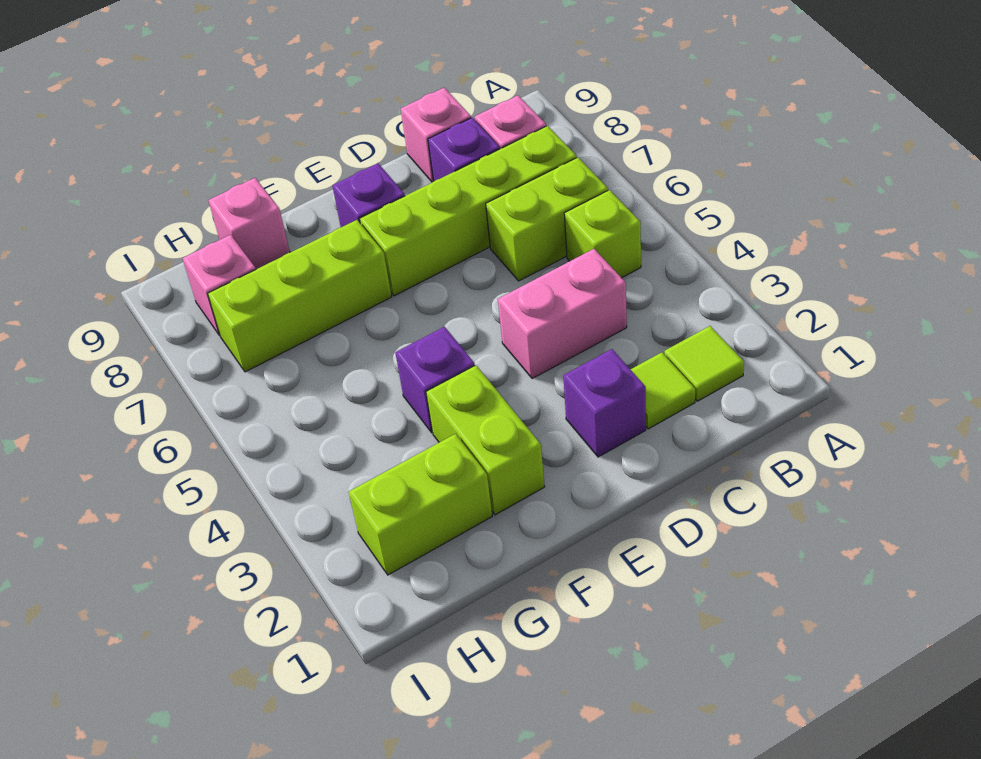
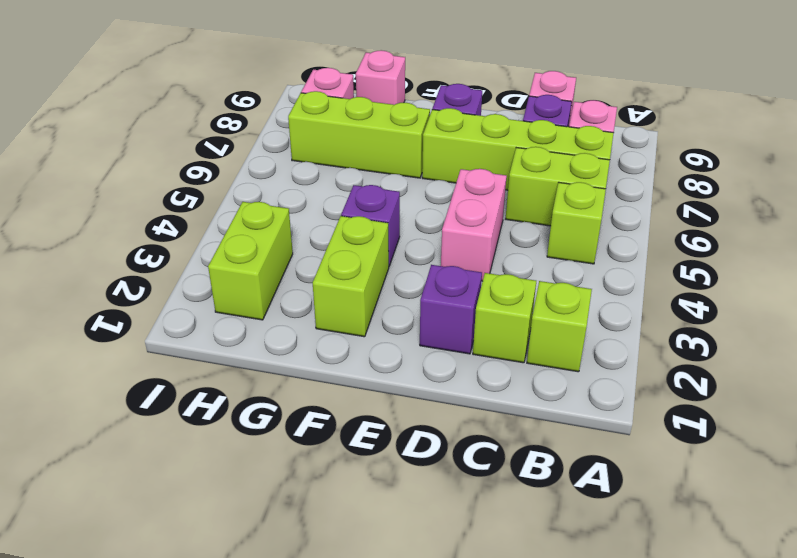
lime tile B2 level 1 -> lime brick B2 level 1
lime tile C2 level 1 -> lime brick C2 level 1
pink brick C4:D4 level 1 -> pink brick D4:D5 level 1
lime brick G2:H2 level 1 -> lime brick H2:H3 level 1

